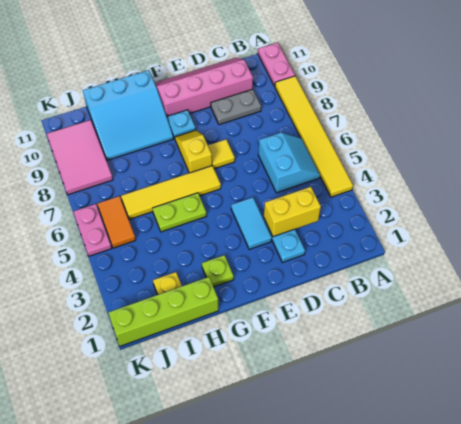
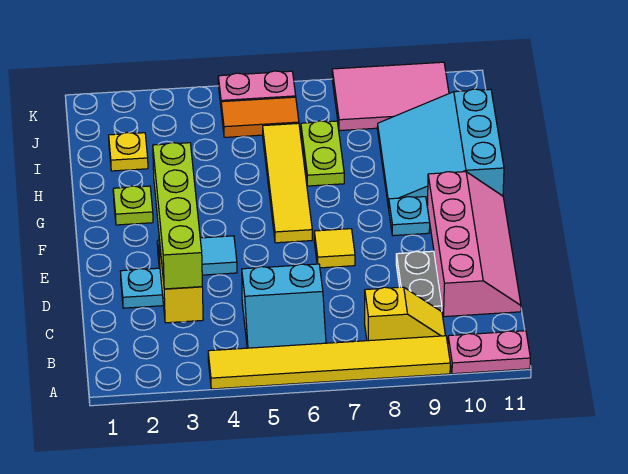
yellow slope F7:F8 level 1 top 7 -> yellow slope B8:B9 level 1 top 8
lime plate G5:H5 level 1 -> lime plate H7:I7 level 1
lime brick H1:K1 level 1 -> lime brick C3:F3 level 3

